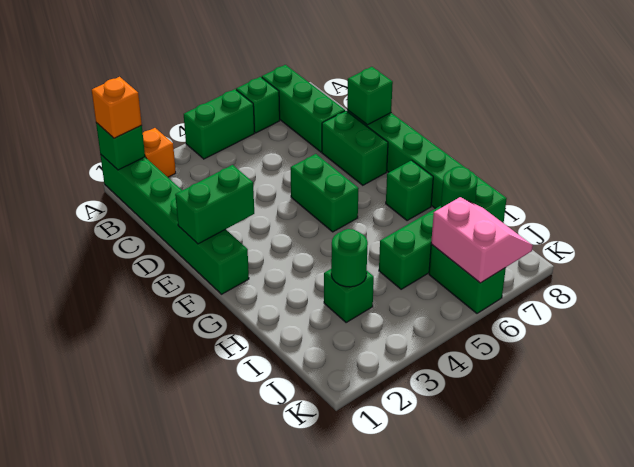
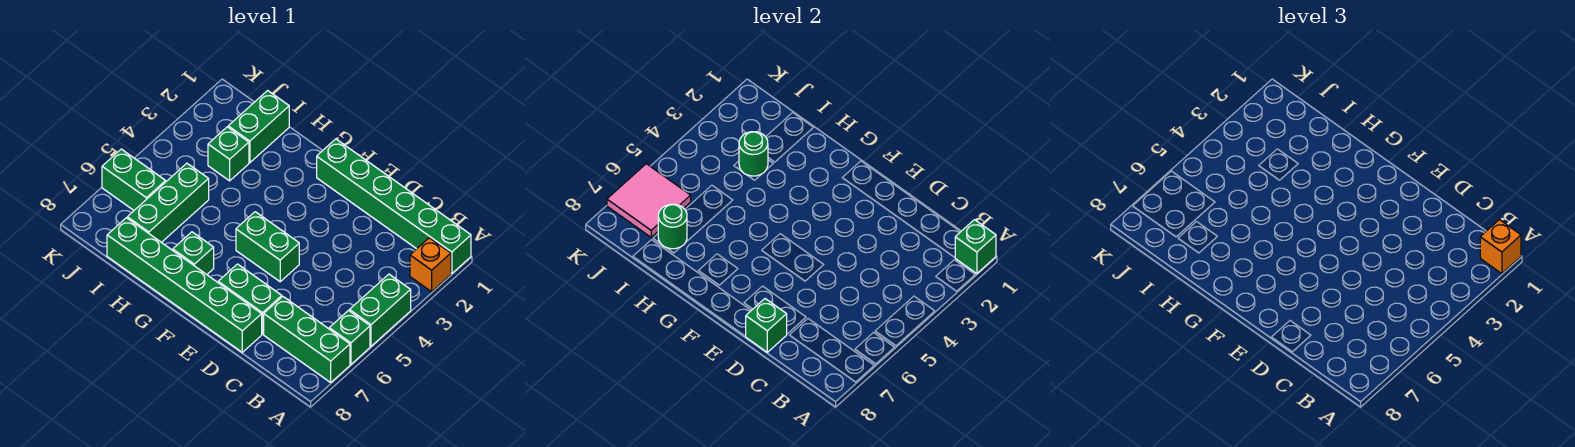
green brick E1:E2 level 2 -> green brick I1:I2 level 1
pink slope J6:K7 level 2 top 6 -> pink tile J6:K7 level 2

